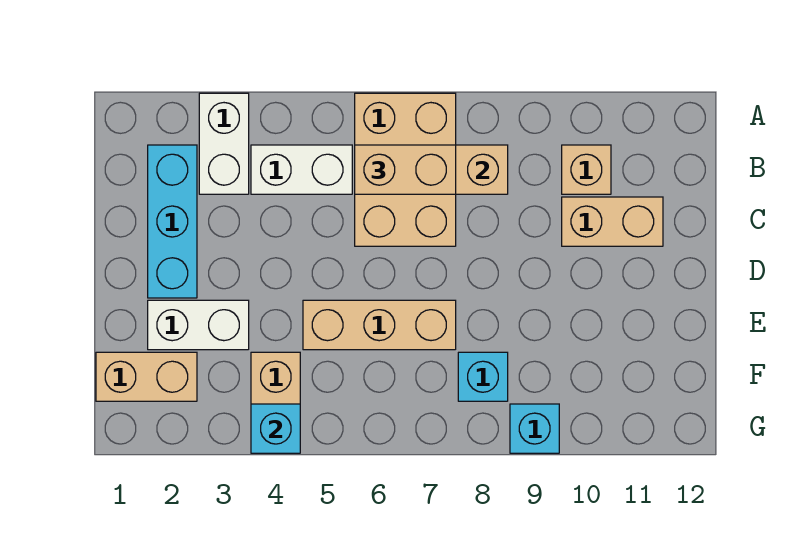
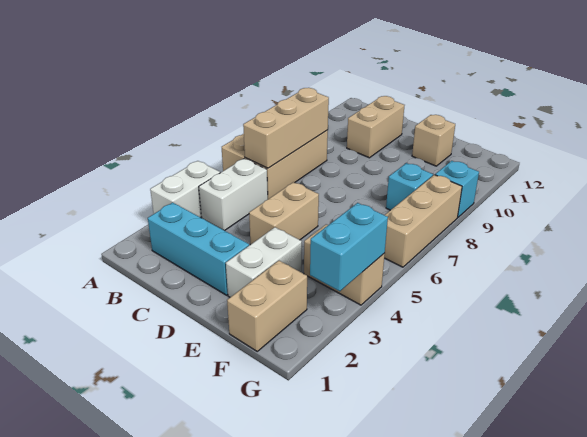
white brick A3:B3 level 1 -> white brick A3:A4 level 1
tan brick A6:C7 level 1 -> tan brick A6:B8 level 1
tan brick B6:B7 level 3 -> tan brick D4:D5 level 1
tan brick B10 level 1 -> tan brick E11 level 1
tan brick E5:E7 level 1 -> tan brick G6:G8 level 1
cyan brick G4 level 2 -> cyan brick G3:G4 level 2

